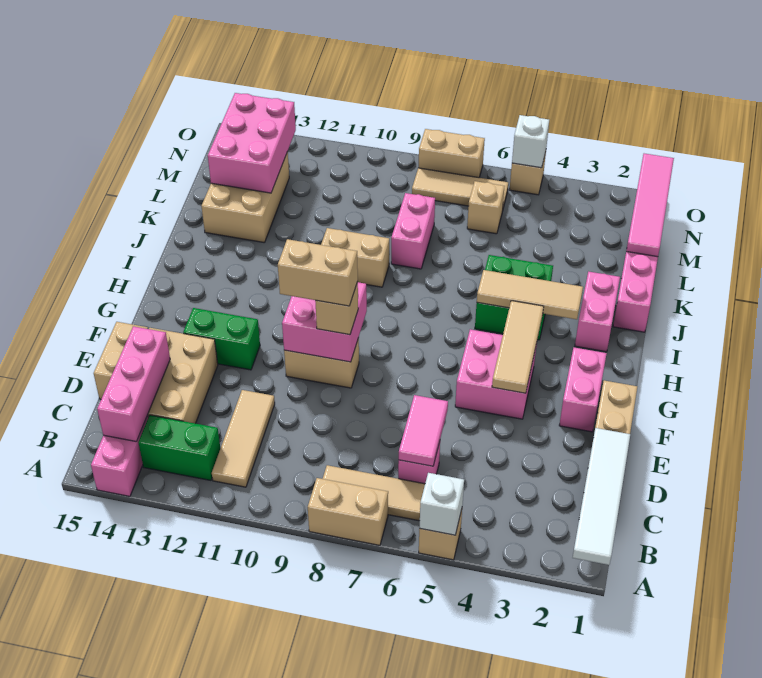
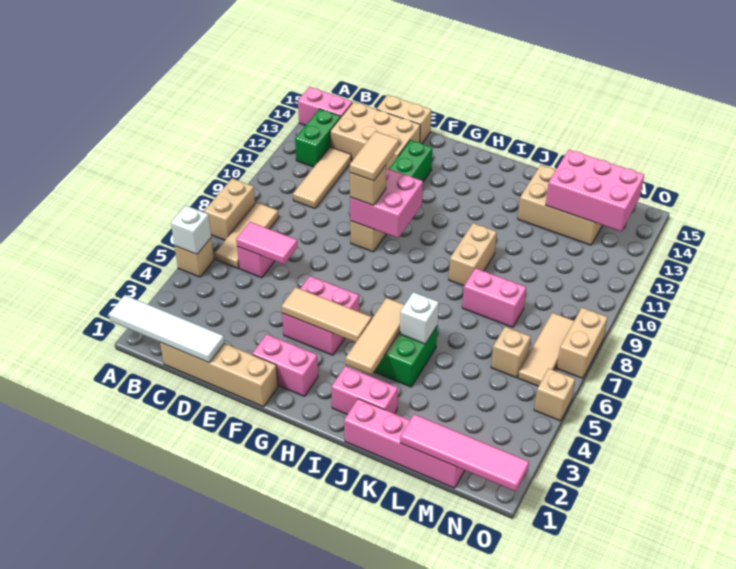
tan tile B11:D11 level 1 -> tan tile C10:C12 level 1
pink brick B14:D14 level 2 -> none
tan brick F9:F10 level 4 -> tan tile F9:F10 level 4
white brick O5 level 2 -> white brick J5 level 2

